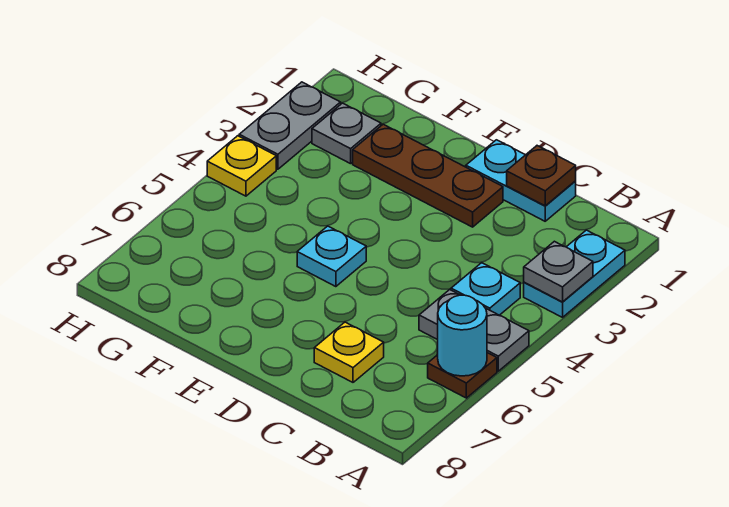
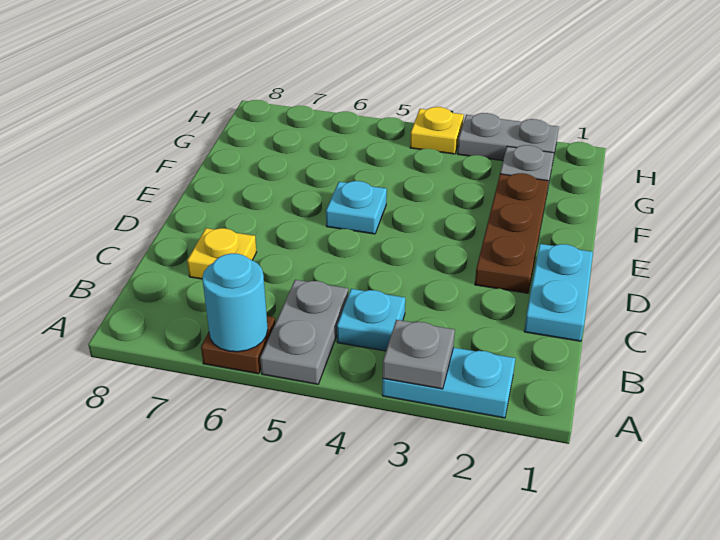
brown plate C1 level 2 -> none

